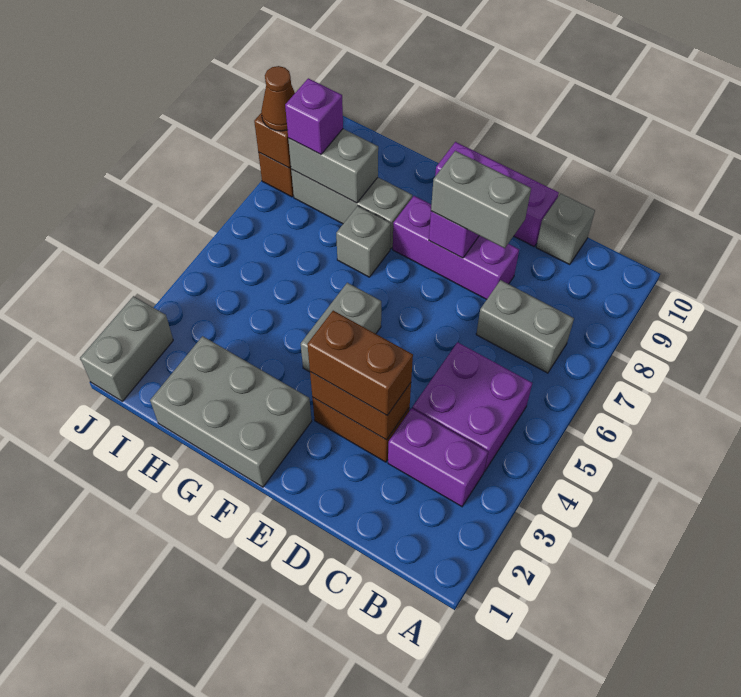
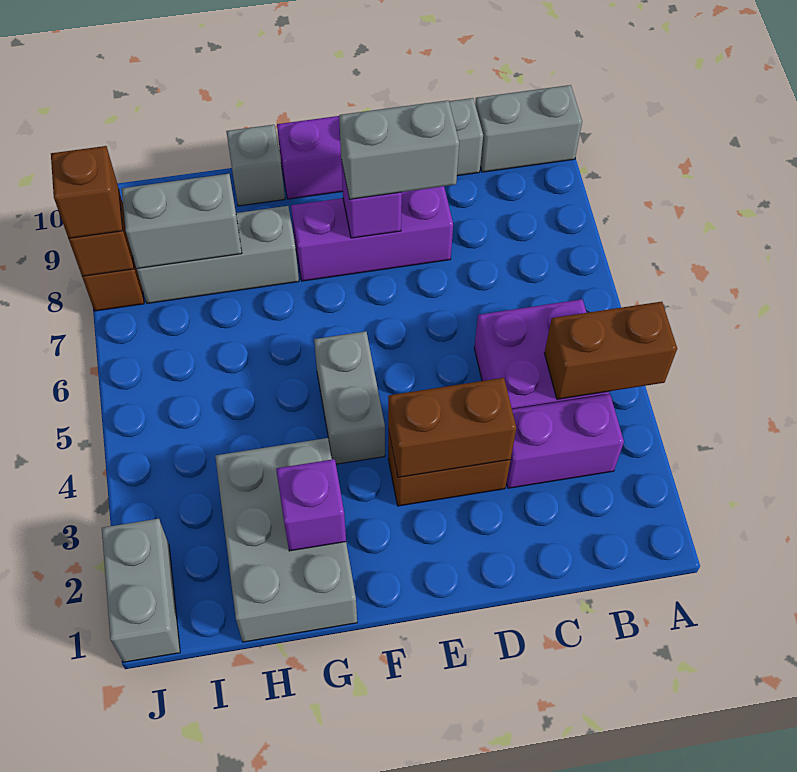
grey brick B7:C7 level 1 -> grey brick A10:B10 level 1
brown brick D3:E3 level 3 -> brown brick A4:B4 level 2
grey brick F1:H2 level 1 -> grey brick G1:H3 level 1
grey brick G7 level 1 -> grey brick G10 level 1
purple brick I8 level 3 -> purple brick G2 level 2
brown cone J8 level 3 -> brown brick J8 level 3

